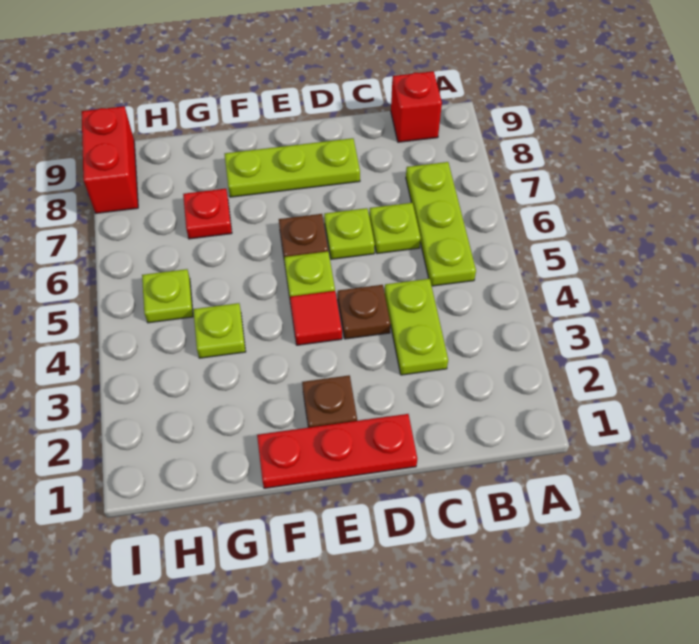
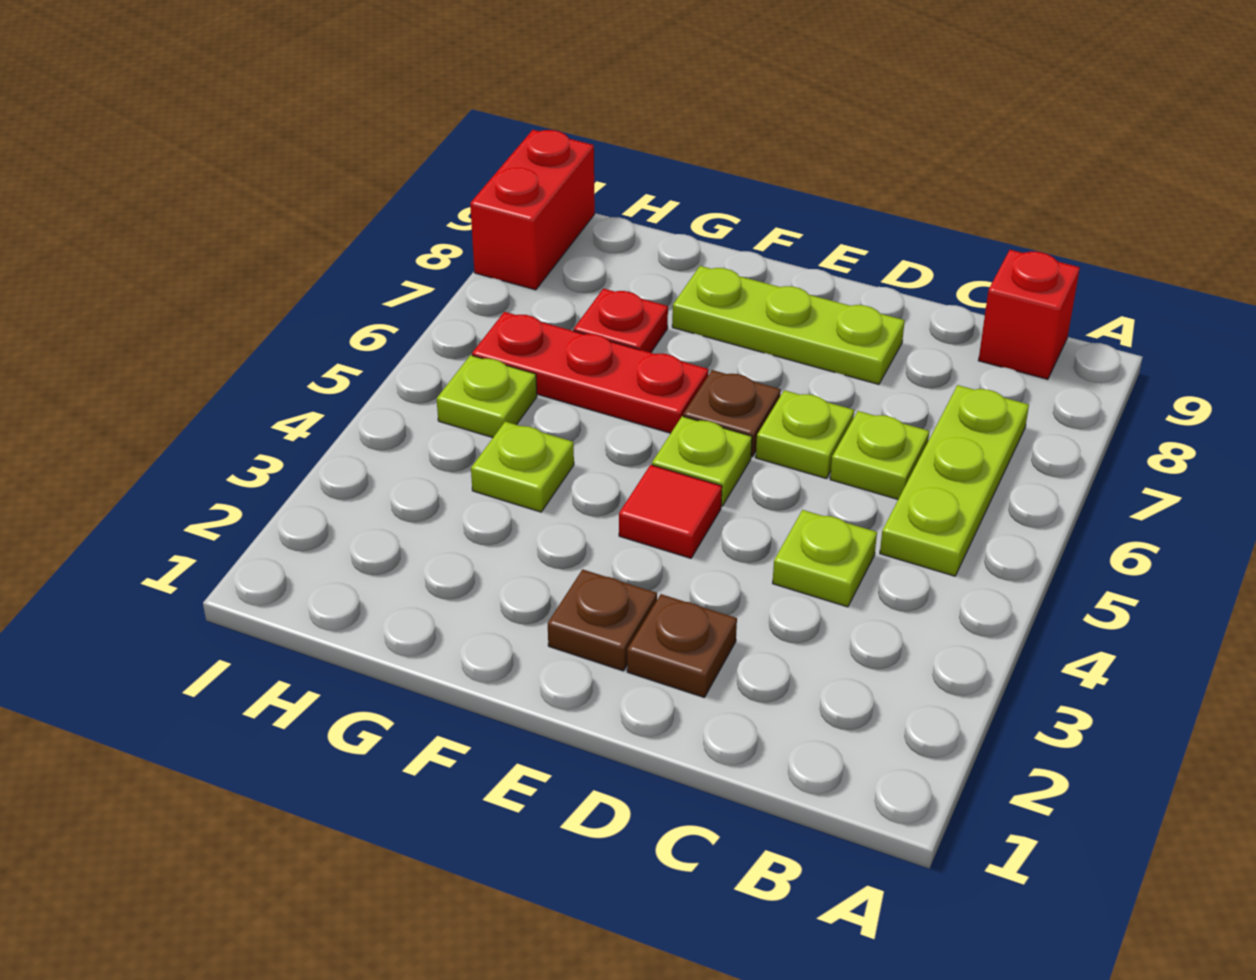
lime plate C3:C4 level 1 -> lime plate C4 level 1
red plate D1:F1 level 1 -> red plate F6:H6 level 1
brown plate D4 level 1 -> brown plate D2 level 1

